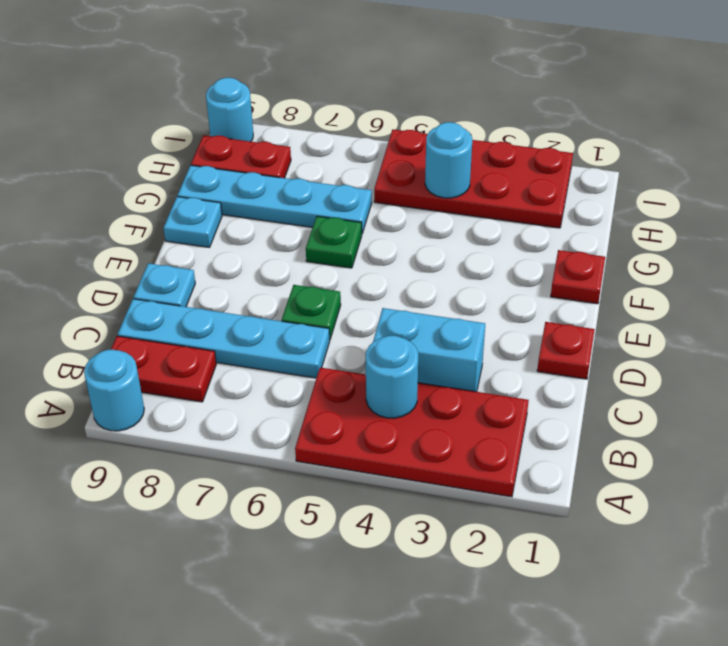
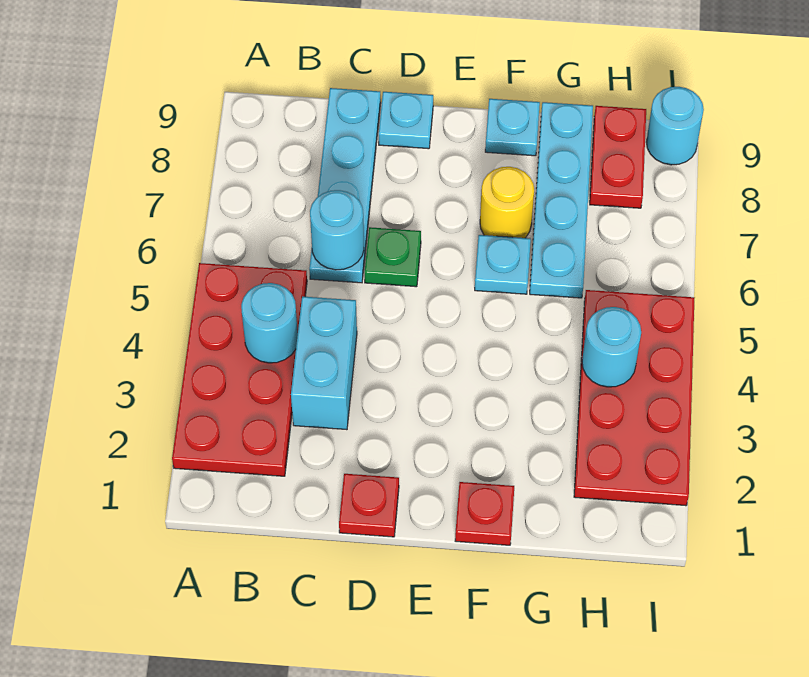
cyan round brick A9 level 1 -> cyan round brick C6 level 2
red plate B8:B9 level 1 -> none
green plate F6 level 1 -> cyan plate F6 level 1
none -> yellow round brick F7 level 1

